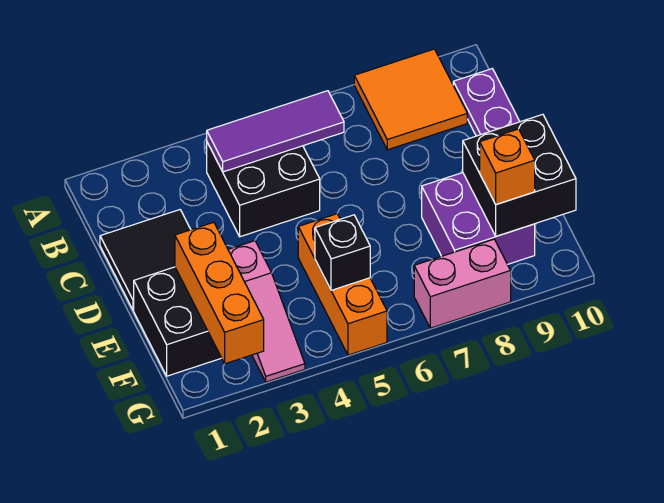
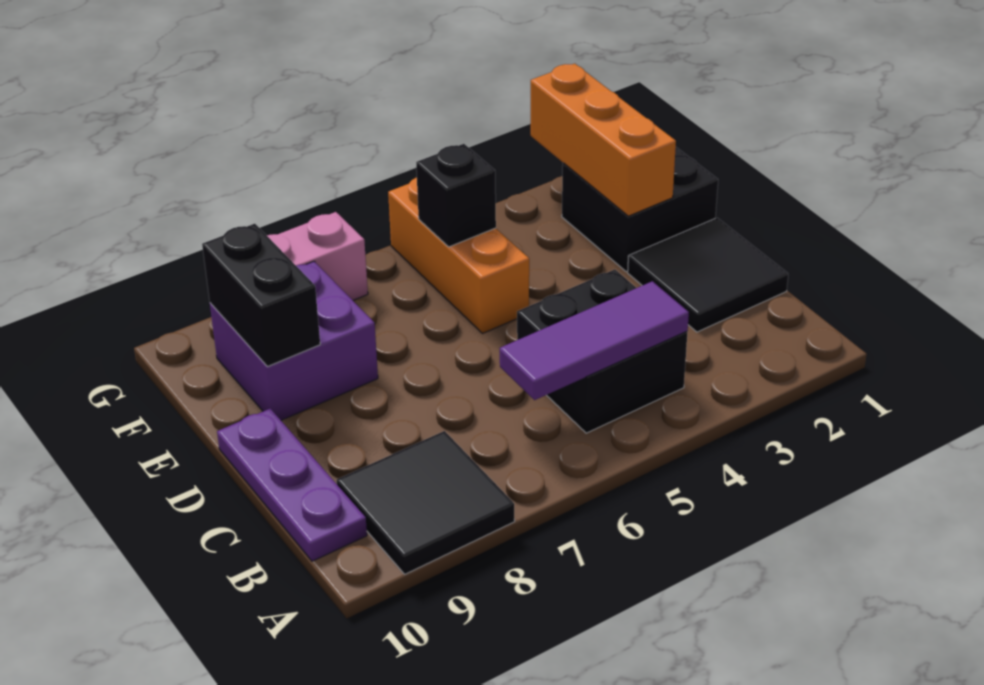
orange tile A8:B9 level 1 -> black tile A8:B9 level 1
pink slope E3:G3 level 1 top E -> none
black brick E9:F10 level 2 -> black brick E9:F9 level 2
orange brick F9 level 3 -> none

